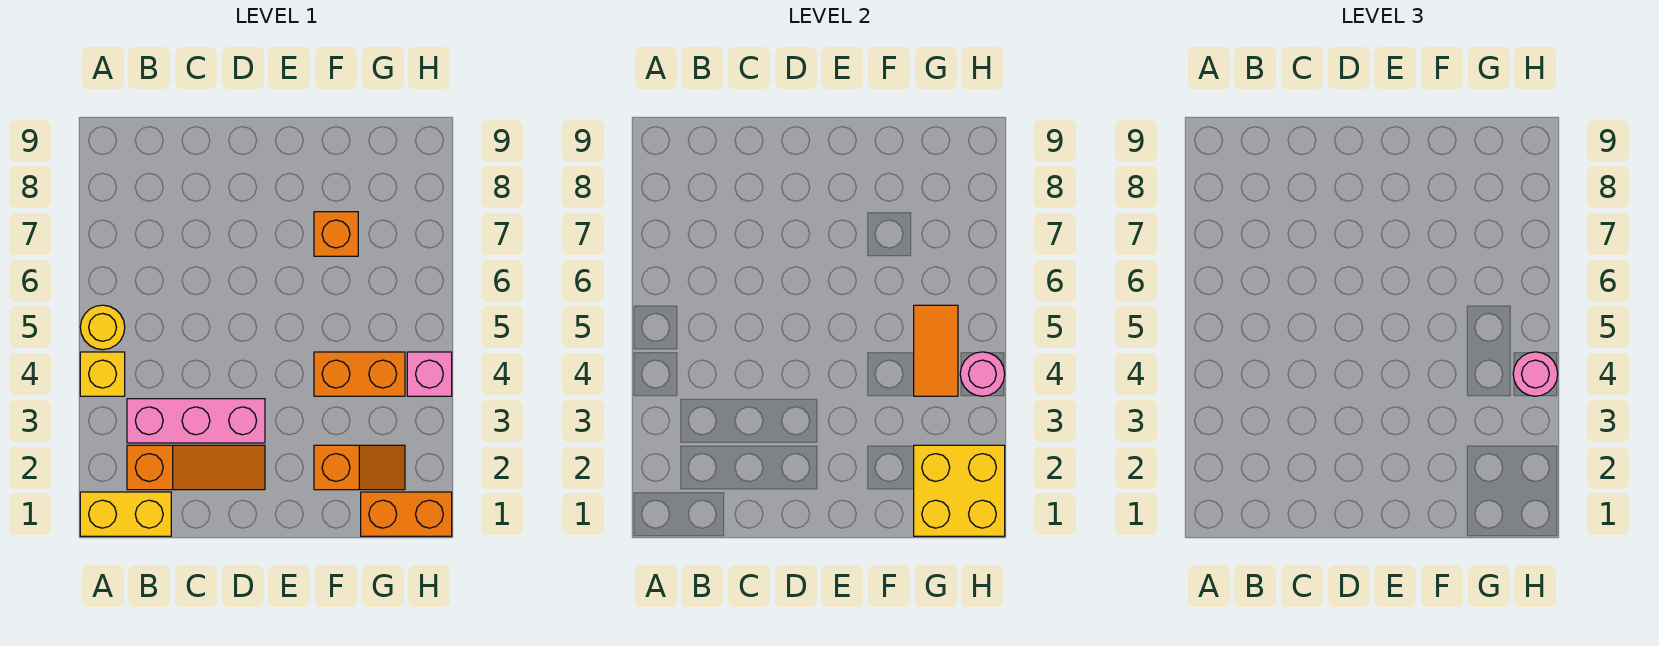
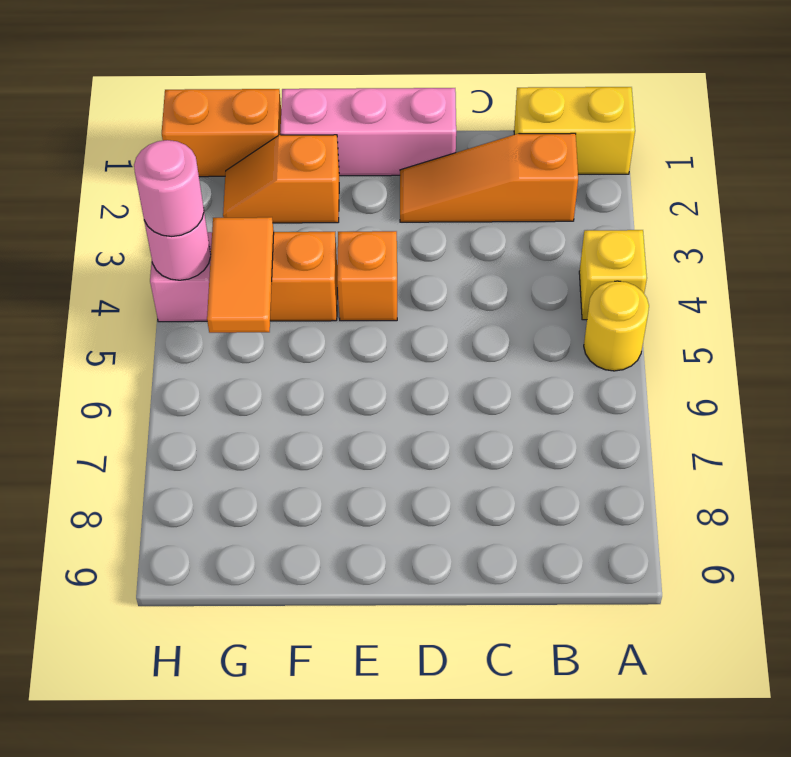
pink brick B3:D3 level 1 -> pink brick D1:F1 level 1
orange brick F7 level 1 -> orange brick E4 level 1
yellow brick G1:H2 level 2 -> none

